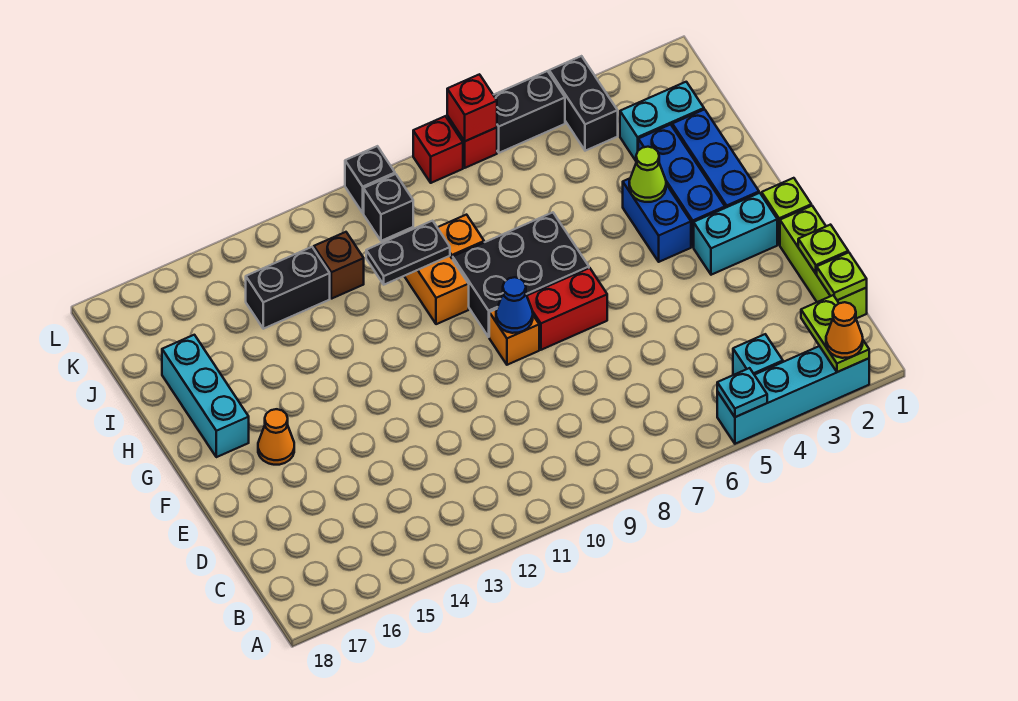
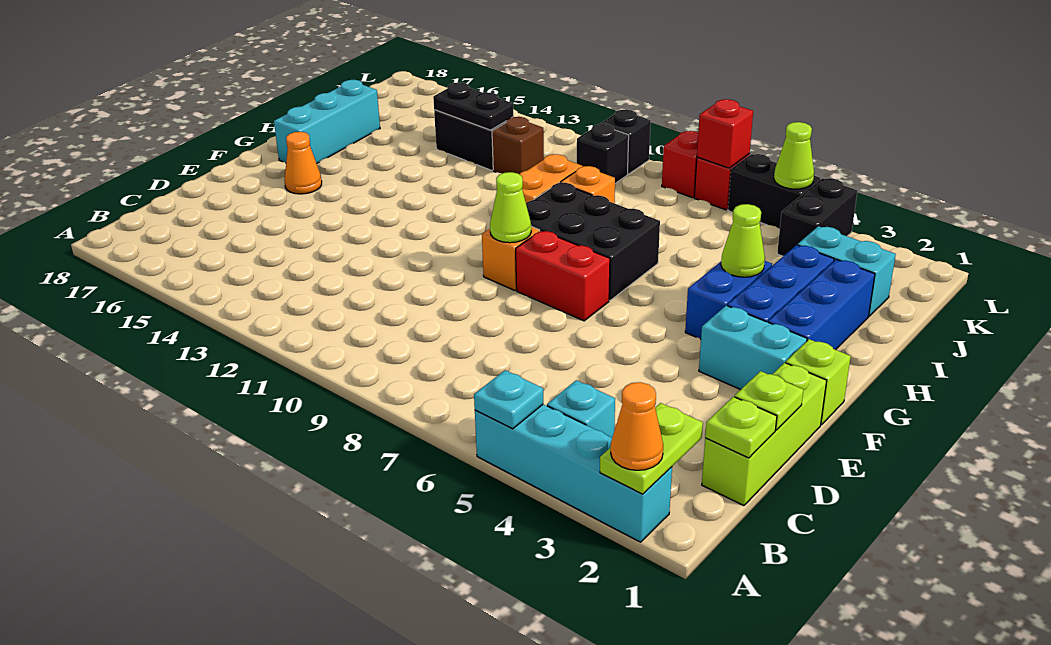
blue cone F9 level 2 -> lime cone F9 level 2
black plate I10:I11 level 2 -> black plate J13:J14 level 2
none -> lime cone L5 level 2

